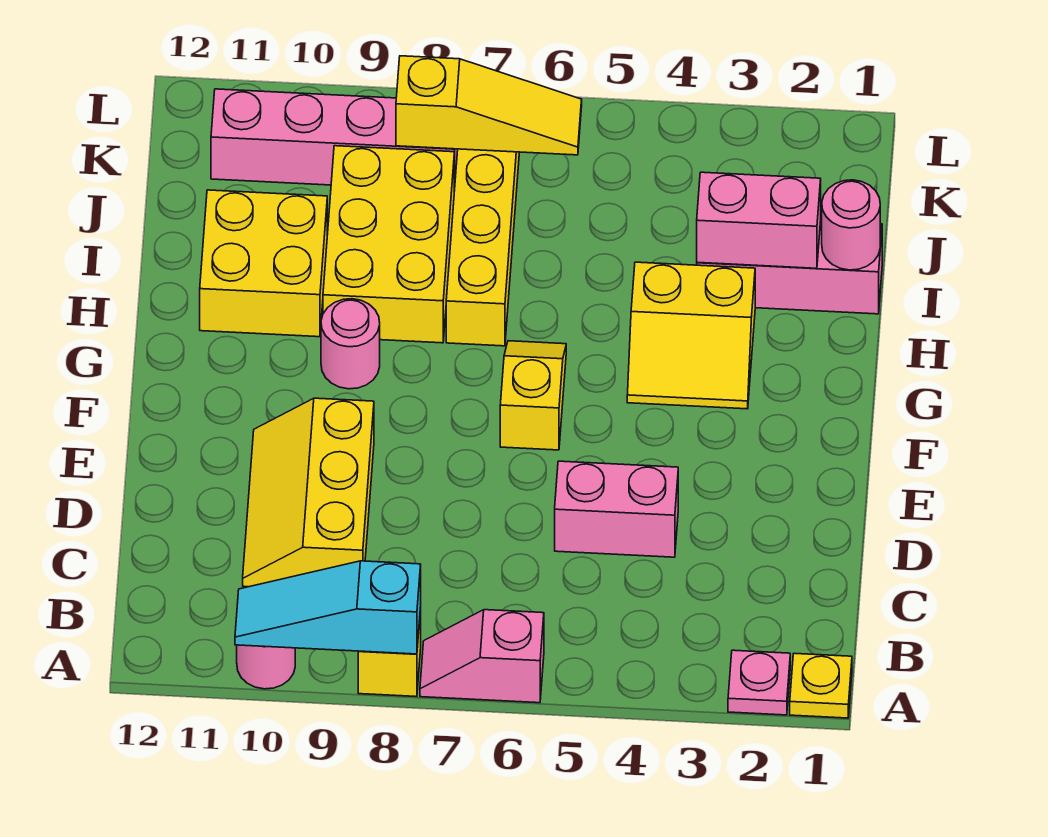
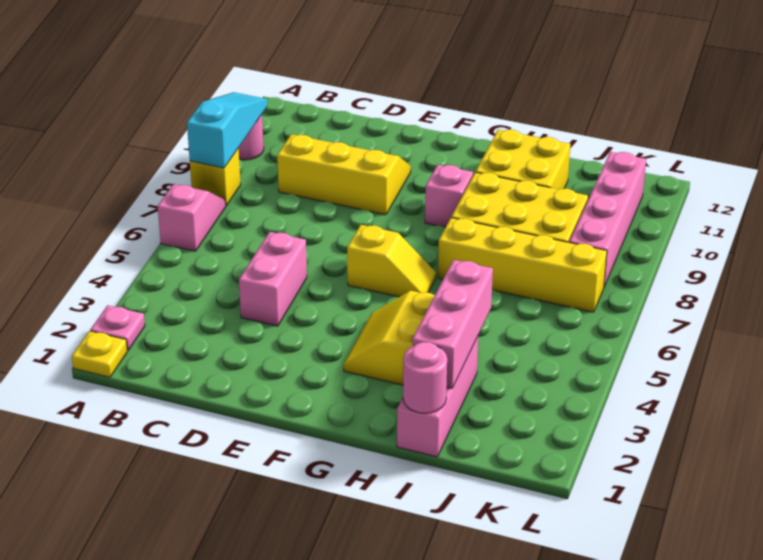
pink round brick G9 level 1 -> pink brick G9 level 1
pink brick I2:I3 level 2 -> pink brick I2:I4 level 2
yellow slope K6:K8 level 2 top 8 -> none

